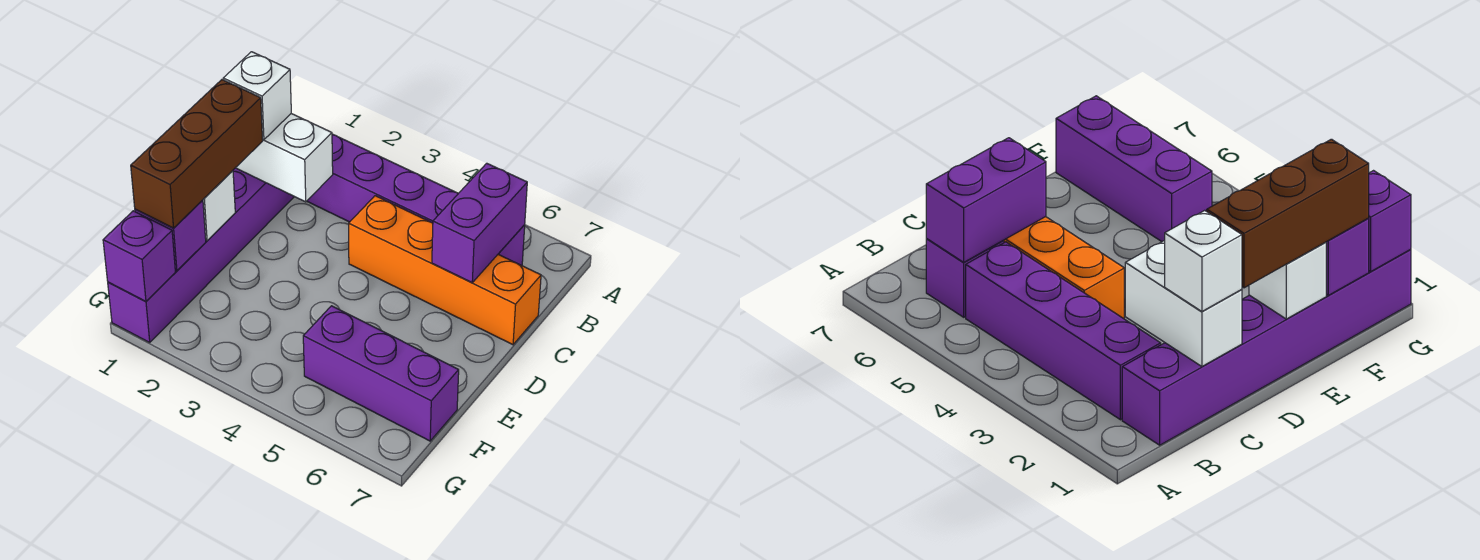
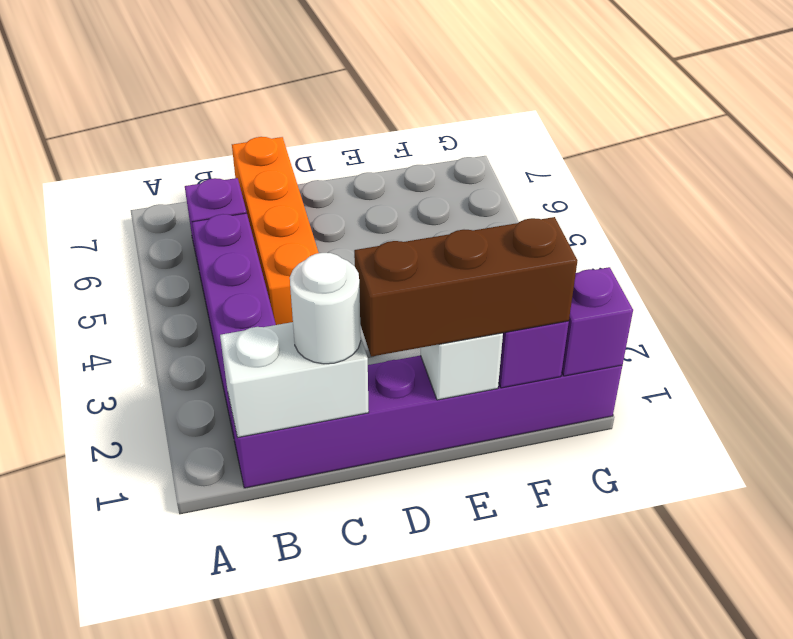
purple brick B6:C6 level 2 -> none
white brick C1:C2 level 2 -> white brick B1:C1 level 2
white brick C1 level 3 -> white round brick C1 level 3
purple brick F5:F7 level 1 -> none

